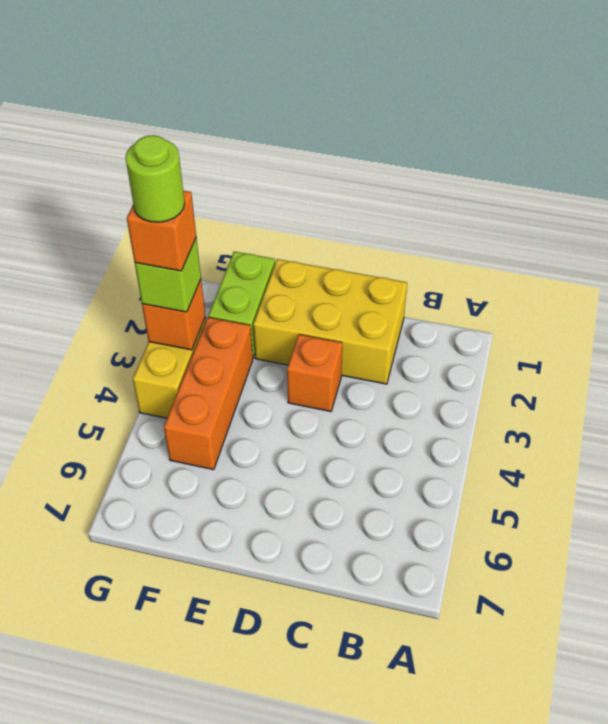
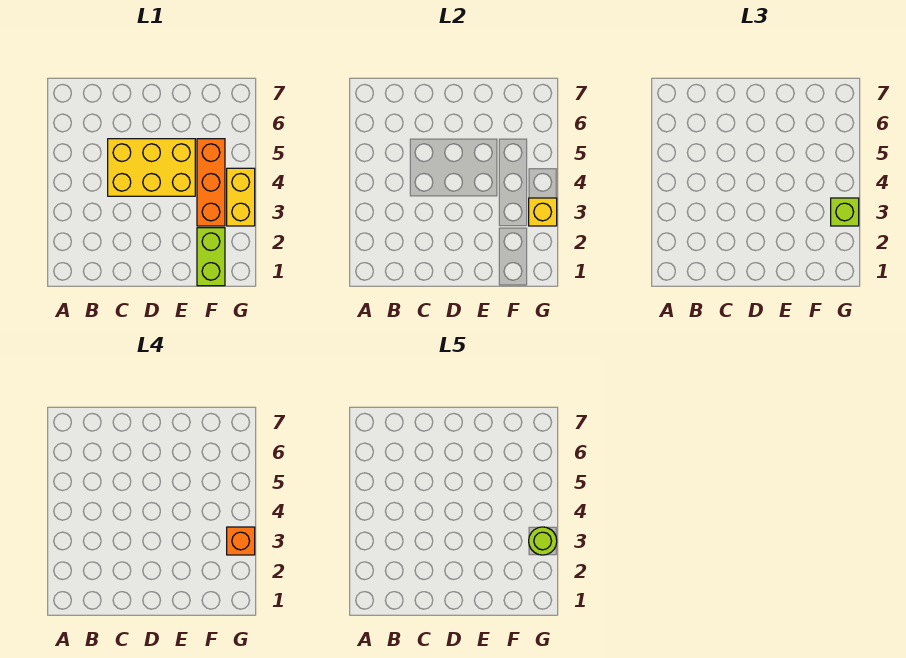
yellow brick C1:E2 level 1 -> yellow brick C4:E5 level 1
orange brick D3 level 1 -> none
orange brick G3 level 2 -> yellow brick G3 level 2

